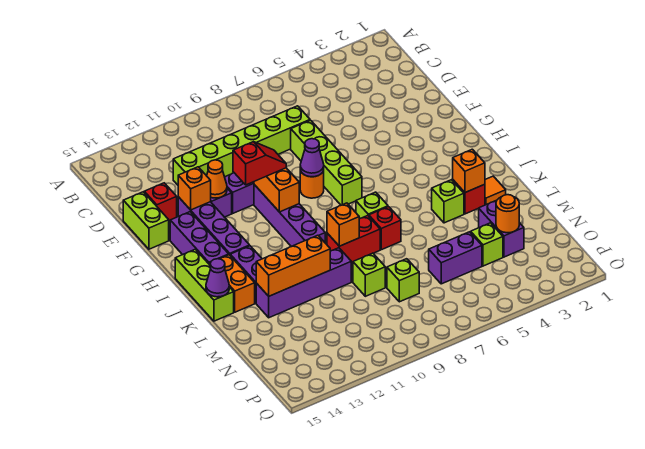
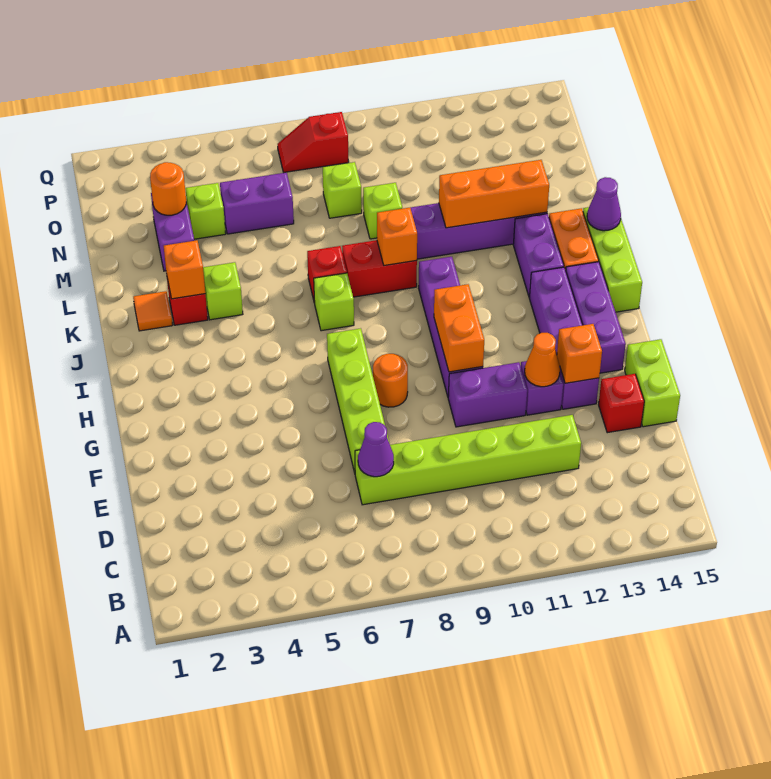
purple cone G8 level 2 -> purple cone D7 level 2
red slope G10:G11 level 3 top 11 -> red slope P7:P8 level 1 top 8

